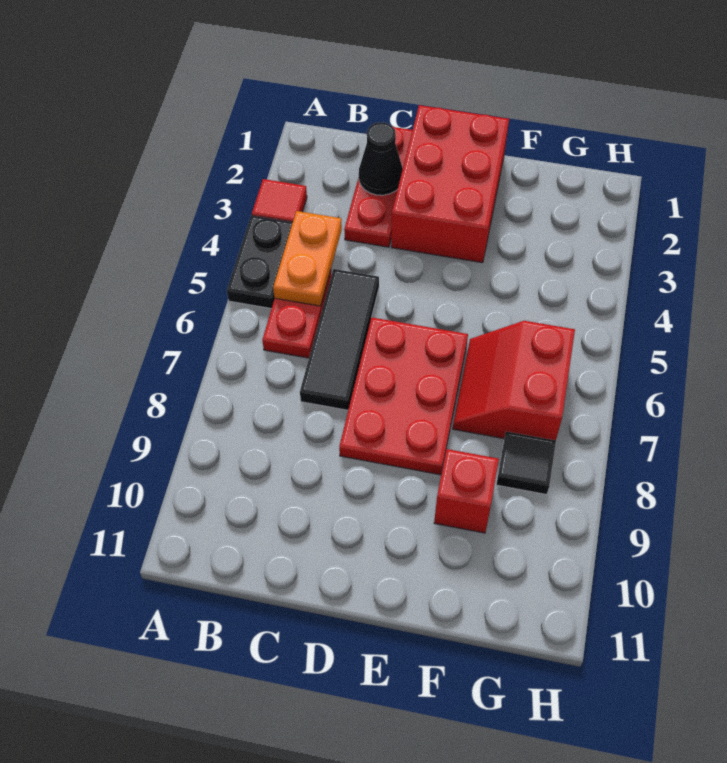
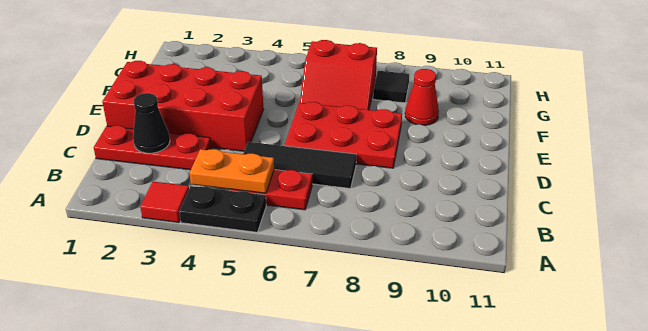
red brick D1:E3 level 1 -> red brick D1:E4 level 1
red brick F9 level 1 -> red cone F9 level 1

